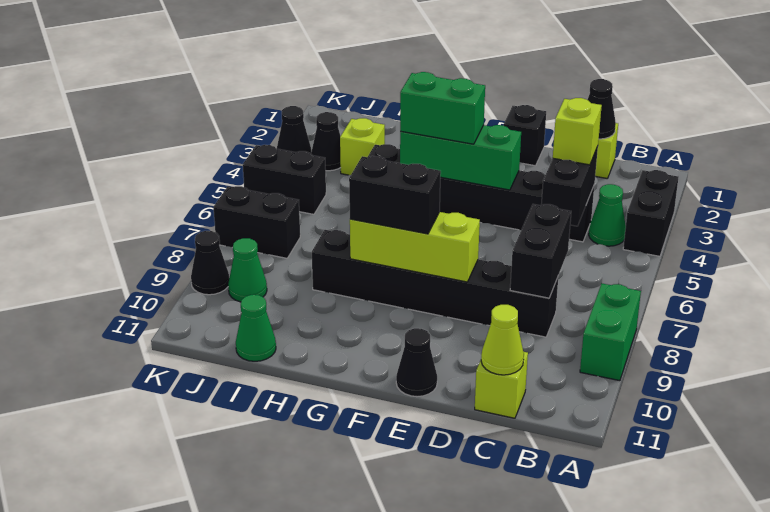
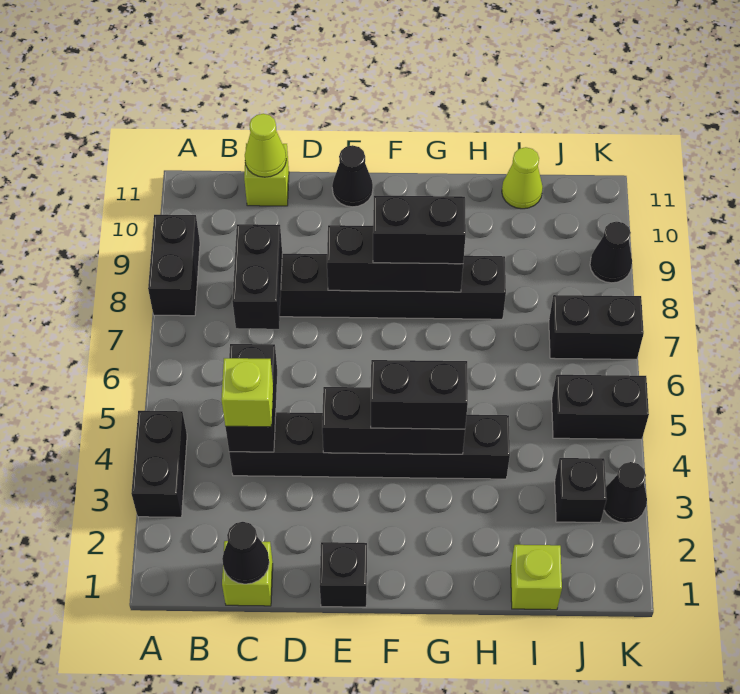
green brick A8:A9 level 1 -> black brick A8:A9 level 1
green cone B4 level 1 -> none
green brick E4:G4 level 2 -> black brick E4:G4 level 2
lime brick E8:G8 level 2 -> black brick E8:G8 level 2
green brick F4:G4 level 3 -> black brick F4:G4 level 3
lime brick I3 level 1 -> lime brick I1 level 1
green cone I11 level 1 -> lime cone I11 level 1
black cone J3 level 1 -> black brick J3 level 1
green cone J9 level 1 -> none

